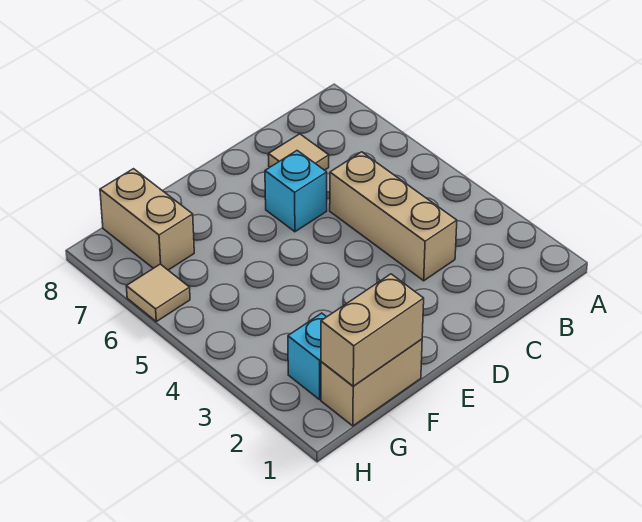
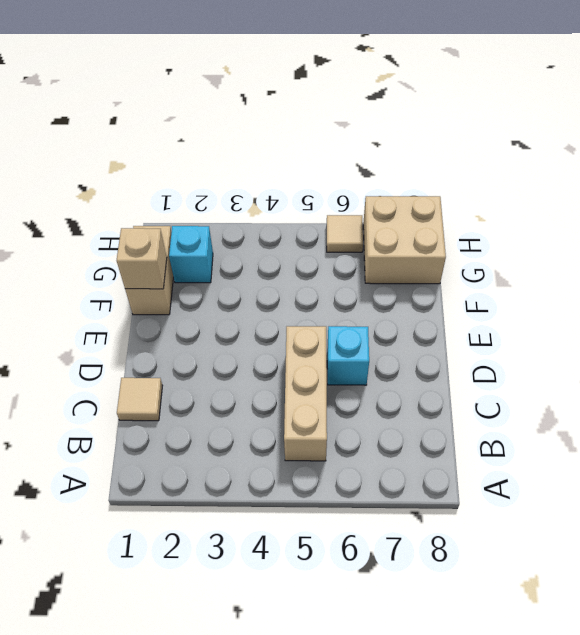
tan brick C3:C5 level 1 -> tan brick B5:D5 level 1
tan tile C7 level 1 -> tan tile C1 level 1
tan brick F1:G1 level 2 -> tan brick F1 level 2
tan brick G7:G8 level 1 -> tan brick G7:H8 level 1

